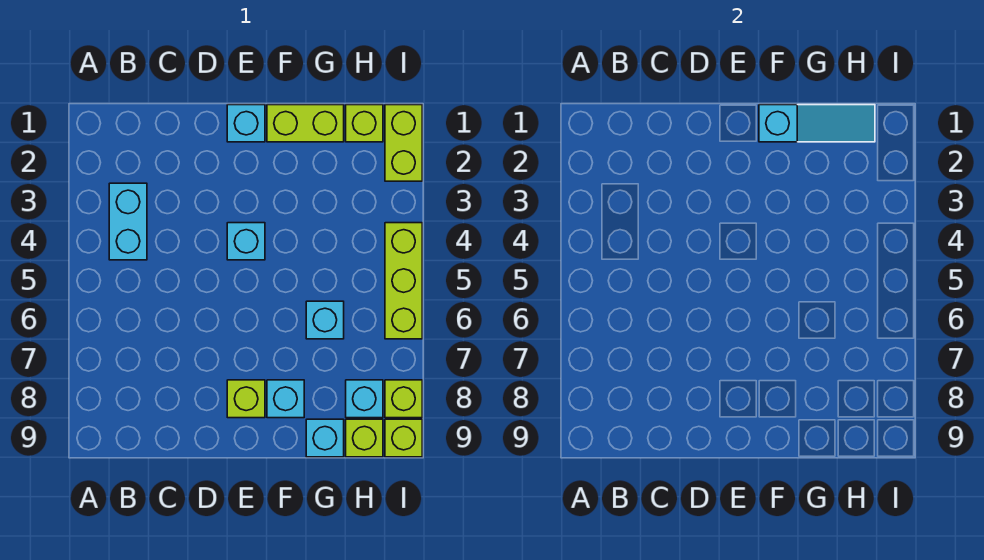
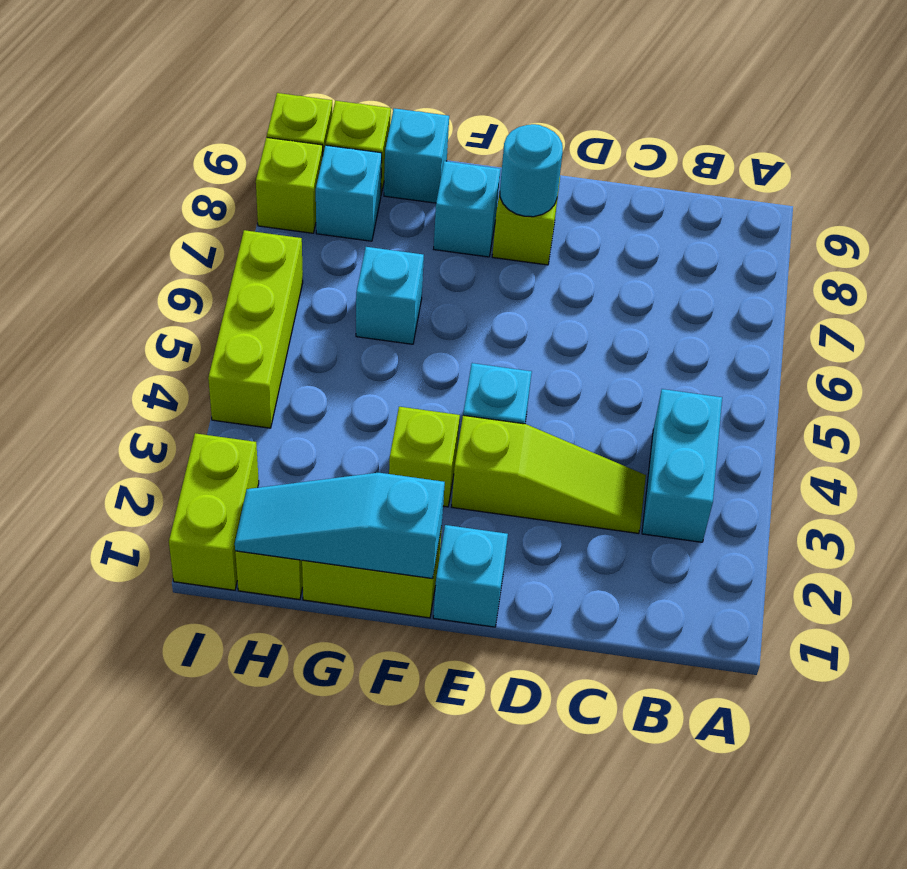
none -> lime slope C3:E3 level 1 top E
none -> cyan round brick E8 level 2
none -> lime brick F3 level 1

